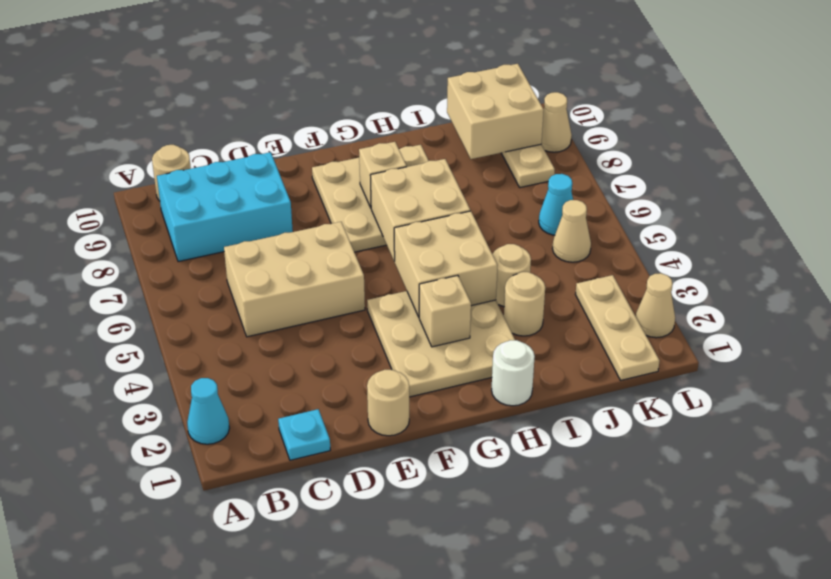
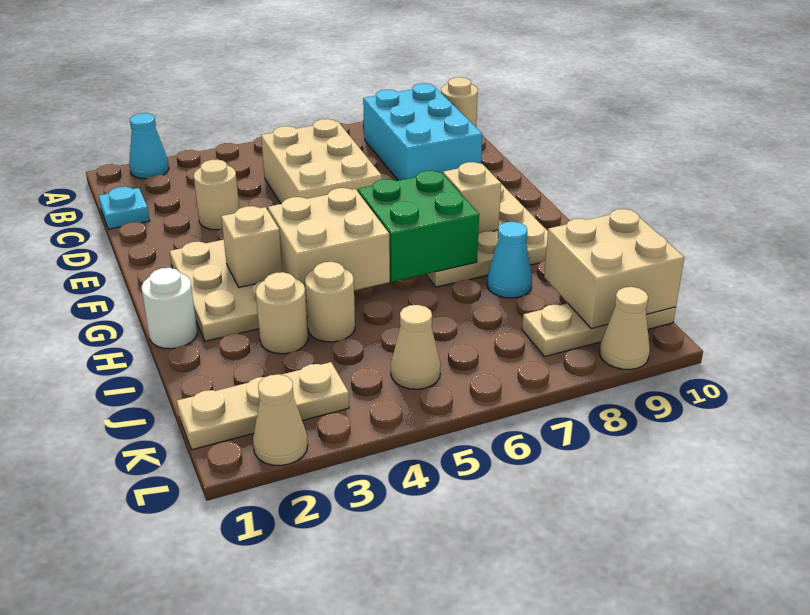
tan round brick E1 level 1 -> tan round brick D3 level 1
tan brick G6:H7 level 2 -> green brick G6:H7 level 2
cyan cone K6 level 1 -> cyan cone I8 level 1

